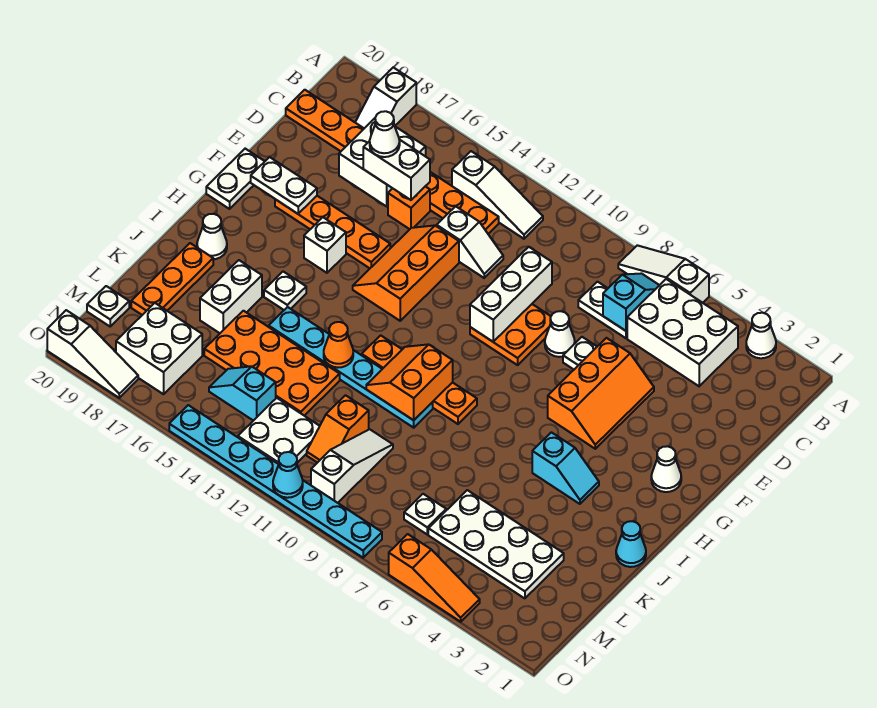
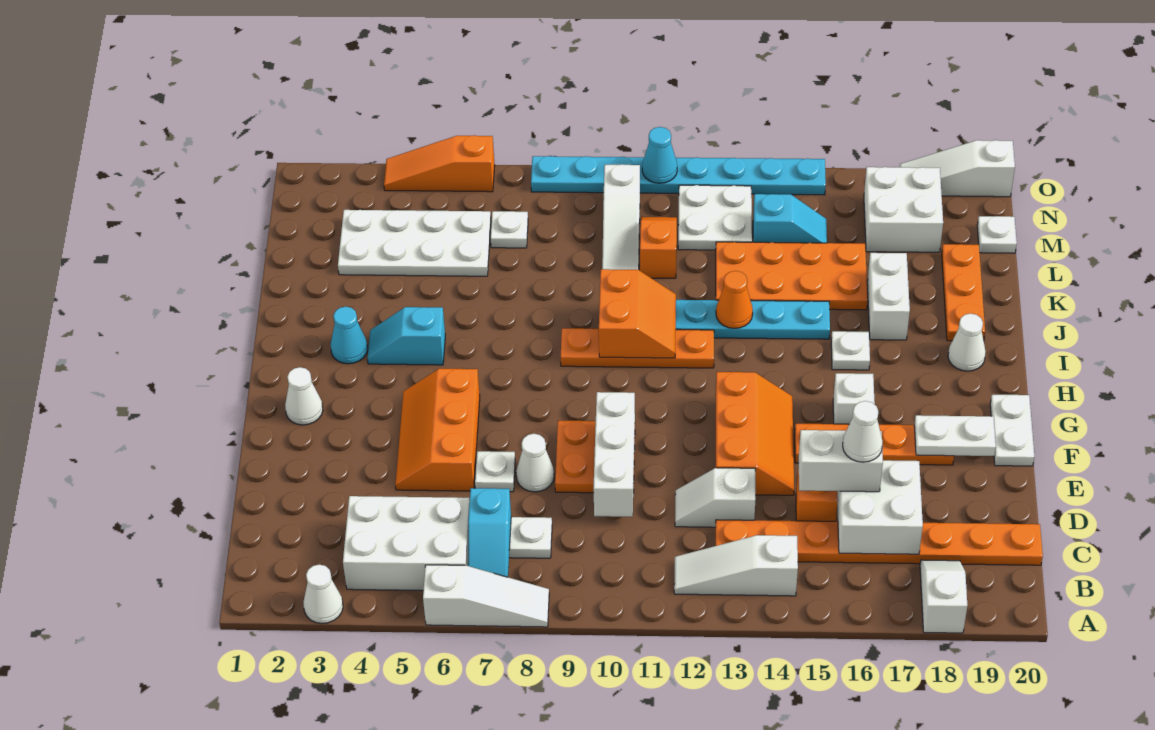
cyan cone J1 level 1 -> cyan cone I3 level 1

